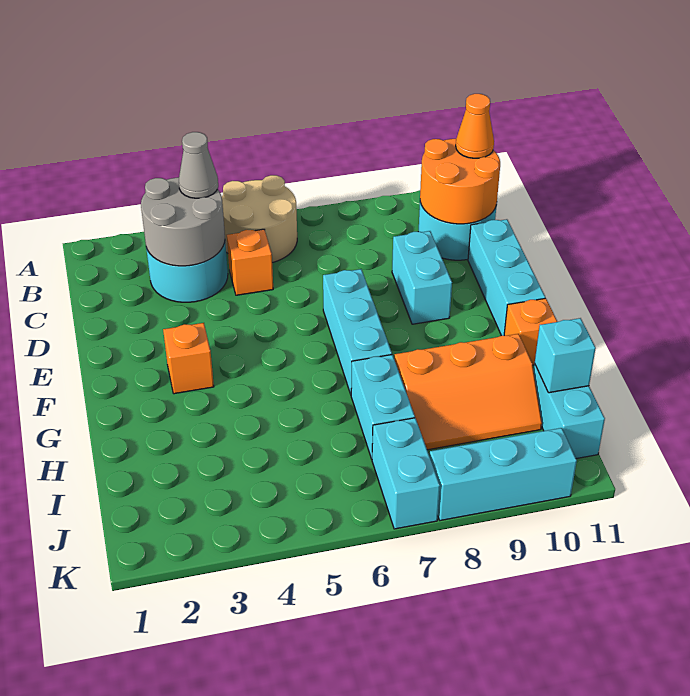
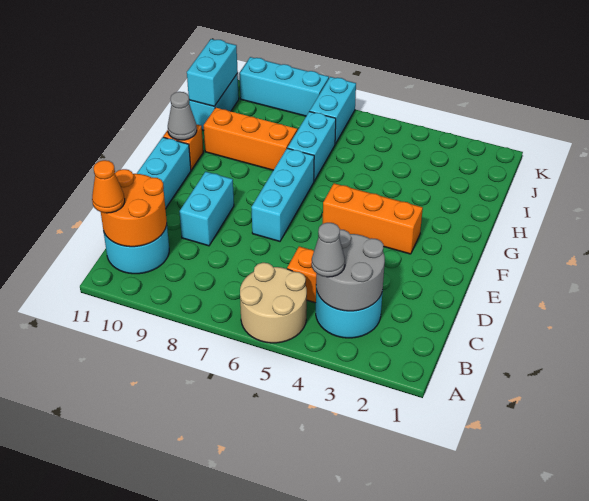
orange brick F3 level 1 -> orange brick F3:F5 level 1
none -> grey cone G11 level 2
cyan brick I11 level 2 -> cyan brick I11:J11 level 2

